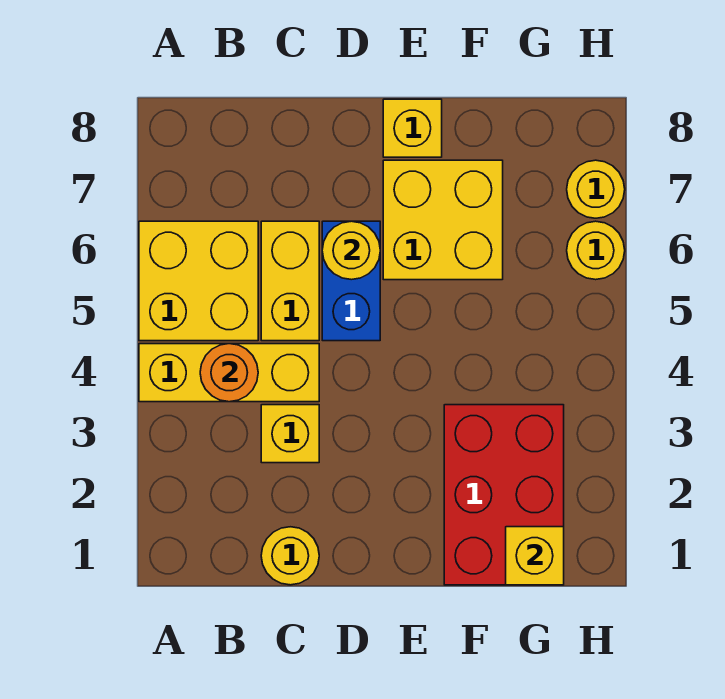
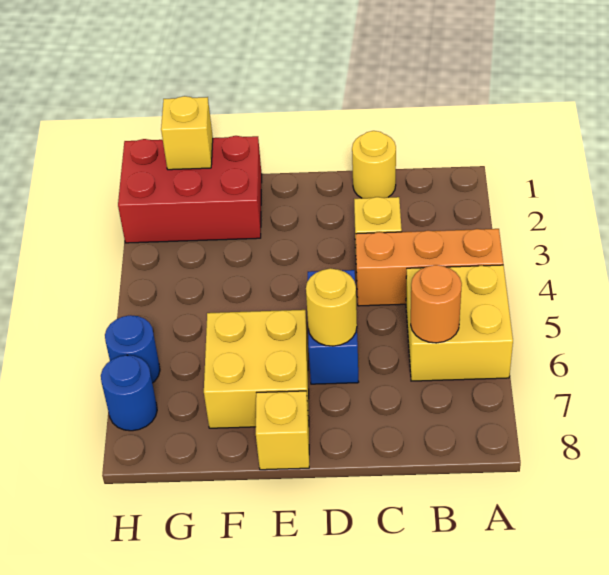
yellow brick A4:C4 level 1 -> orange brick A4:C4 level 1
orange round brick B4 level 2 -> orange round brick B6 level 2
yellow brick C5:C6 level 1 -> none
red brick F1:G3 level 1 -> red brick F1:H2 level 1
yellow round brick H6 level 1 -> blue round brick H6 level 1
yellow round brick H7 level 1 -> blue round brick H7 level 1

